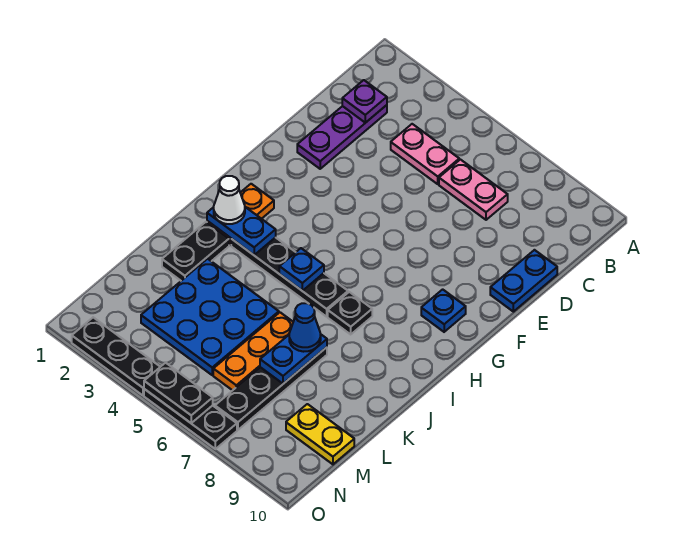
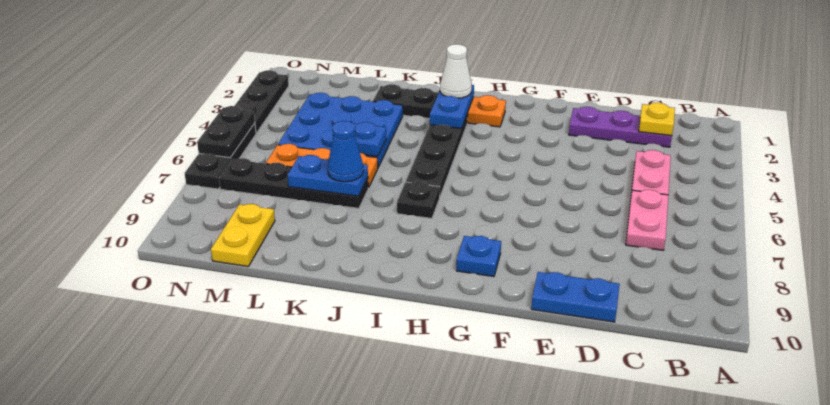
purple plate C2 level 2 -> yellow plate C2 level 2
blue plate I5 level 2 -> blue plate K5 level 2

